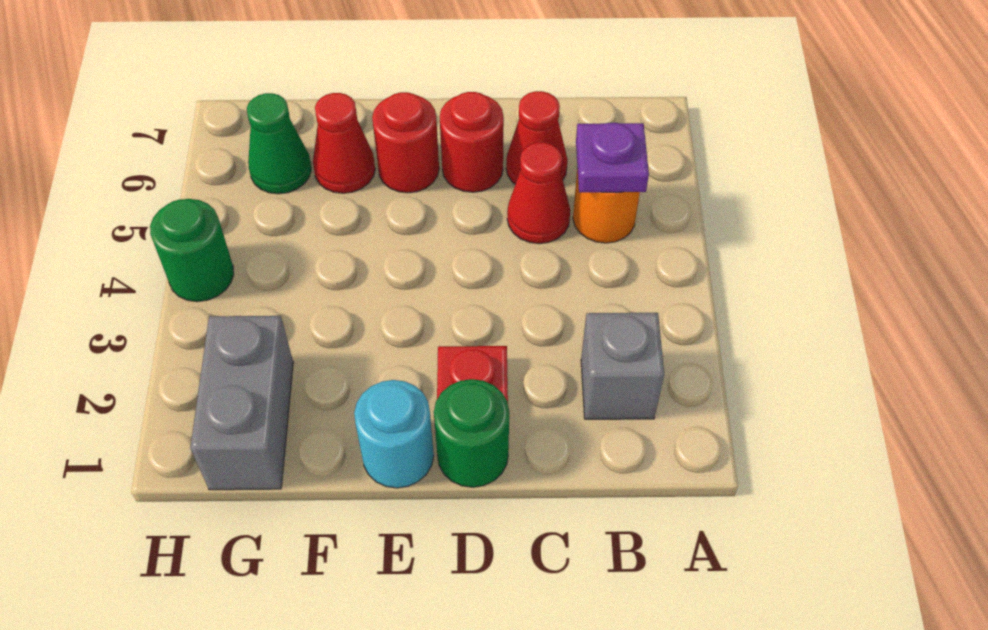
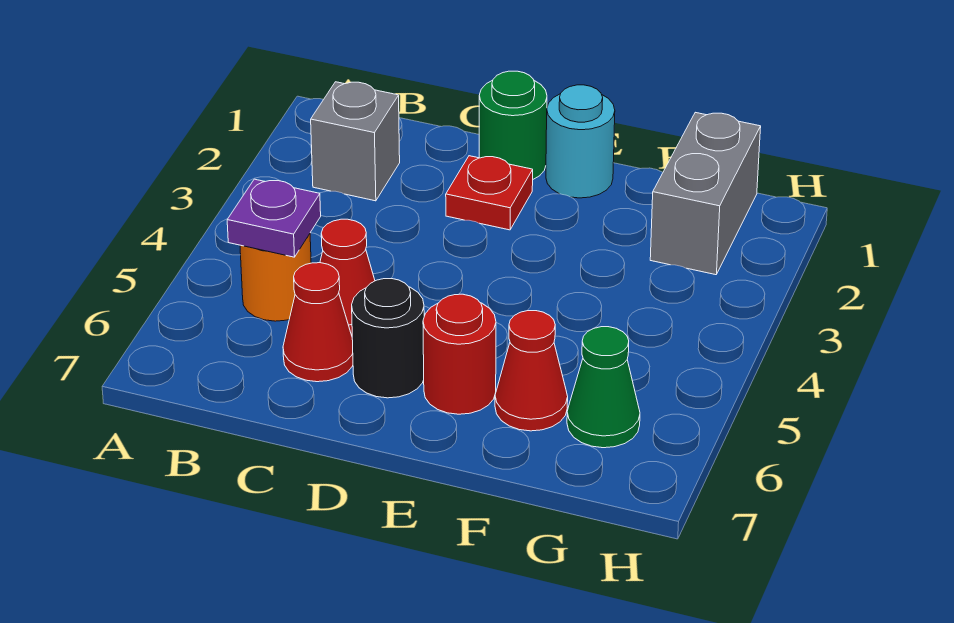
red round brick D6 level 1 -> black round brick D6 level 1
green round brick H4 level 1 -> none

